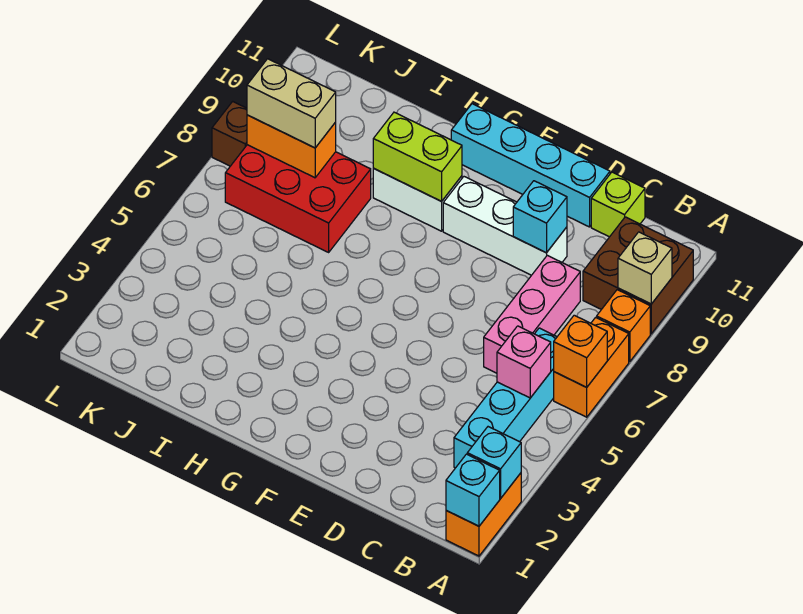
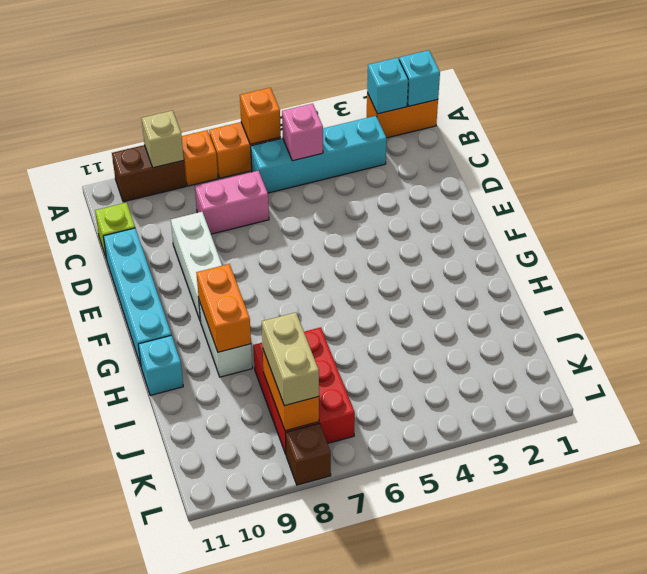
brown brick A9:B10 level 1 -> brown brick A9:A10 level 1
pink brick C6:C8 level 1 -> pink brick C7:C8 level 1
cyan brick D9 level 2 -> cyan brick H11 level 1
lime brick G9:H9 level 2 -> orange brick G9:H9 level 2

